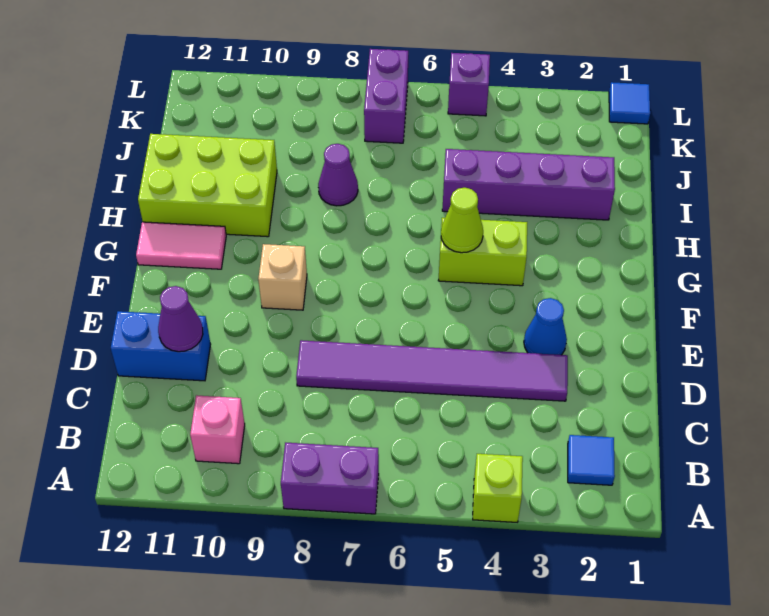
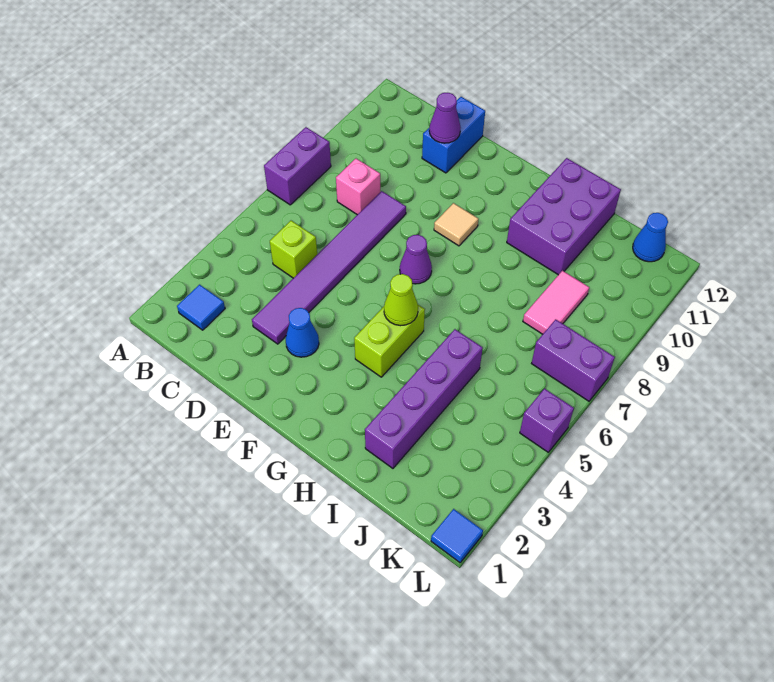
lime brick A4 level 1 -> lime brick C5 level 1
pink brick B10 level 1 -> pink brick C8 level 1
tan brick F9 level 1 -> tan tile F9 level 1
pink tile G11:G12 level 1 -> pink tile J8:J9 level 1
lime brick H10:I12 level 1 -> purple brick H10:I12 level 1
purple cone I8 level 1 -> purple cone F7 level 1
none -> blue cone K12 level 1

